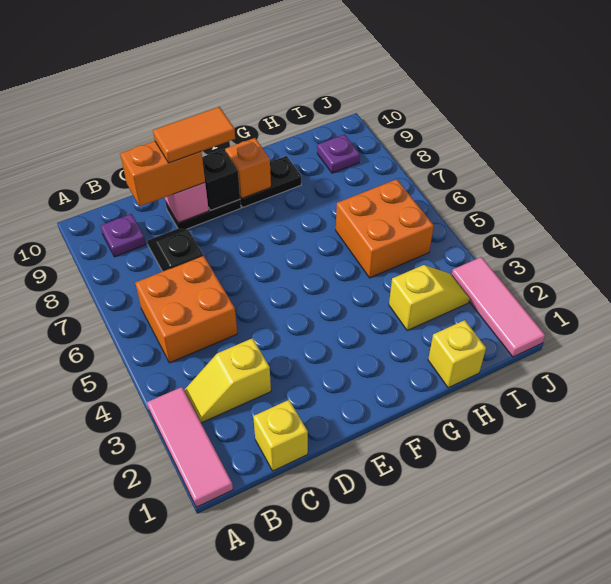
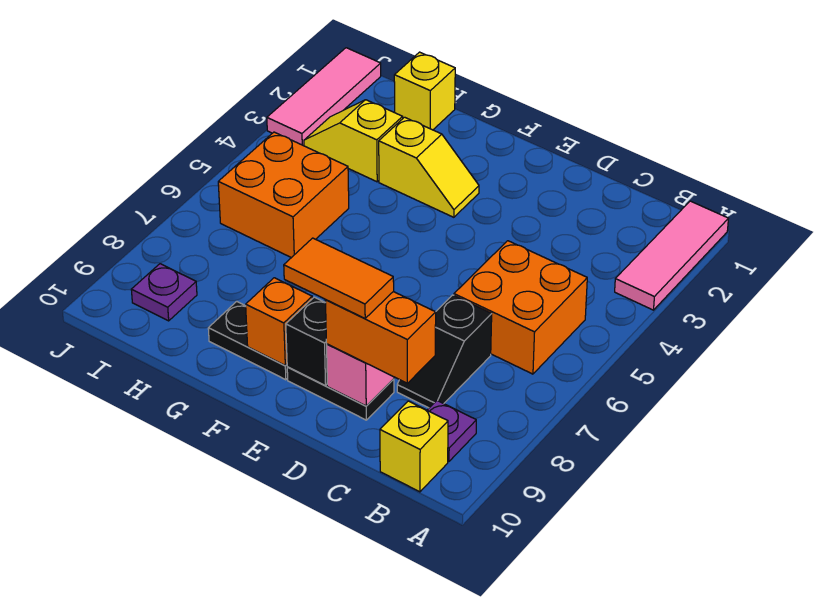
yellow slope B3:C3 level 1 top C -> yellow slope F3:G3 level 1 top G
yellow brick C1 level 1 -> yellow brick B10 level 1

